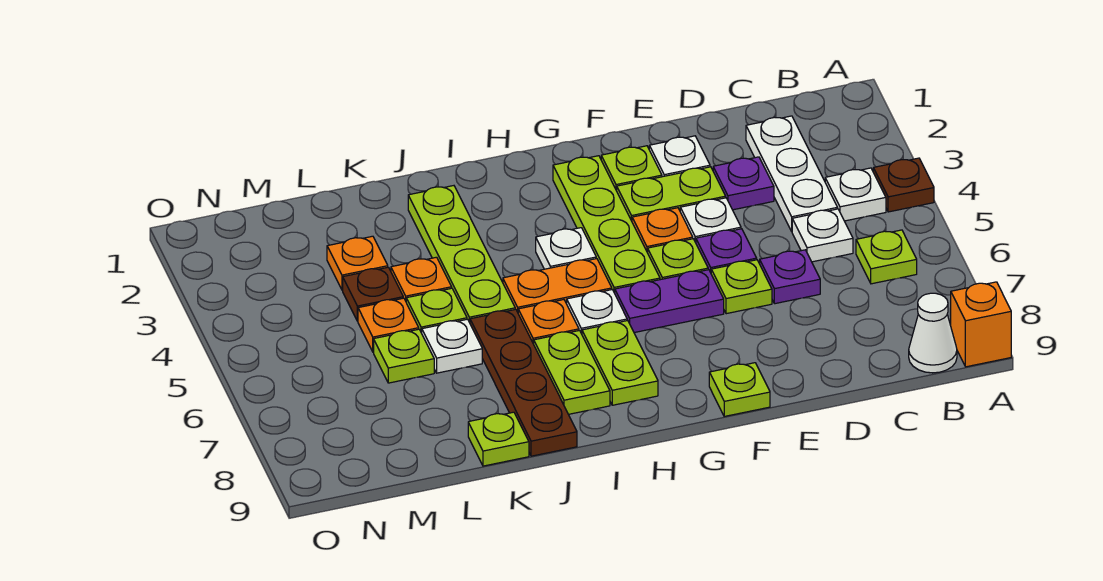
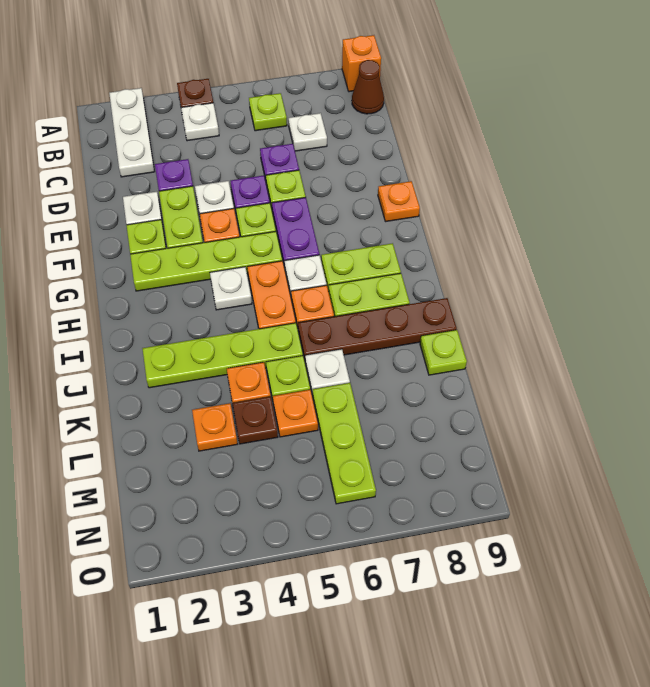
white cone B9 level 1 -> brown cone B9 level 1
white plate C2:C4 level 1 -> white plate A2:C2 level 1
white plate C5 level 1 -> white plate C7 level 1
lime plate F9 level 1 -> orange plate F9 level 1
lime plate L6 level 1 -> lime plate L6:N6 level 1

